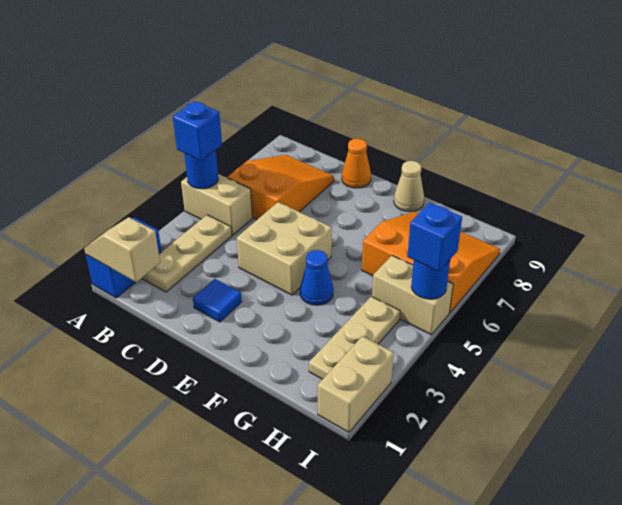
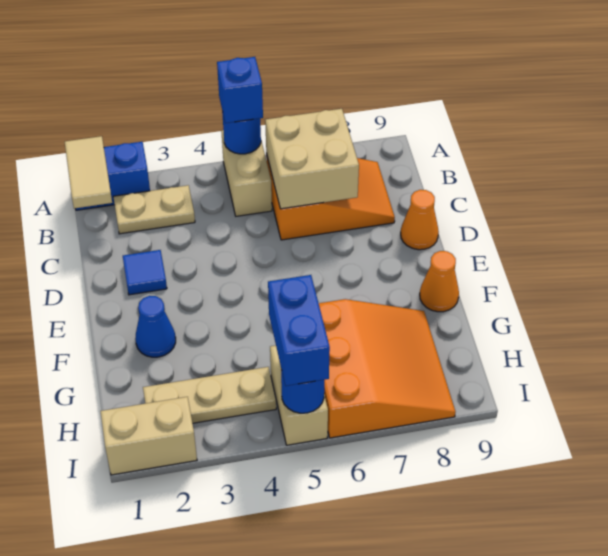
tan slope A1:B1 level 2 top B -> tan tile A1:B1 level 2
tan plate B2:B4 level 1 -> tan plate B2:B3 level 1
tan brick D4:E5 level 1 -> tan brick B6:C7 level 2
blue cone F4 level 1 -> blue cone F2 level 1
tan cone F9 level 1 -> orange cone F9 level 1
blue brick I5 level 3 -> blue brick H5:I5 level 3

